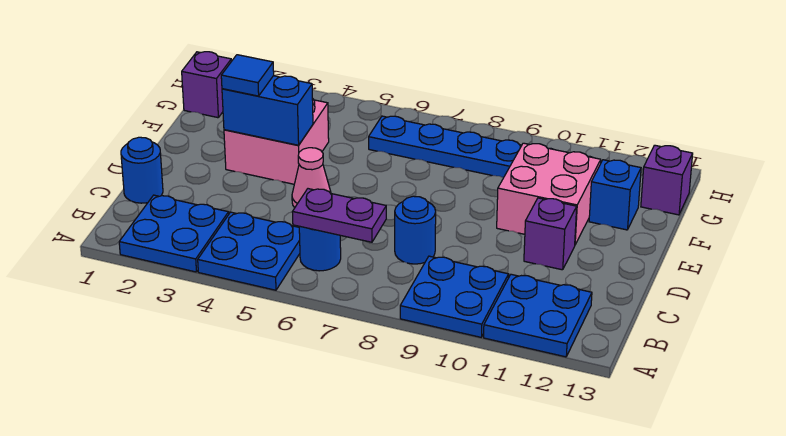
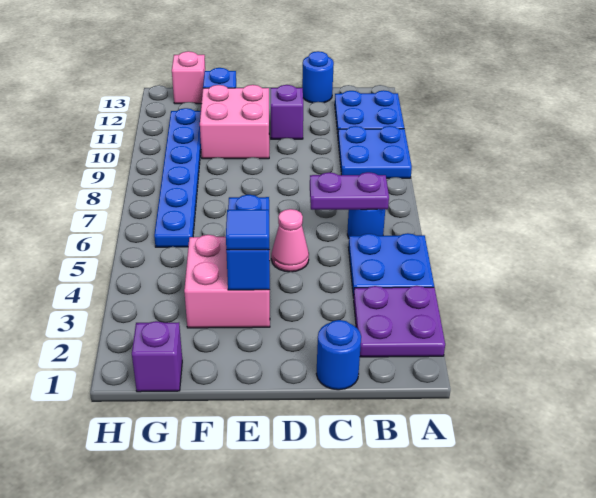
blue plate A2:B3 level 1 -> purple plate A2:B3 level 1
purple plate B6:B7 level 2 -> purple plate B6:C6 level 2
blue round brick C8 level 1 -> blue round brick C13 level 1
purple brick G13 level 1 -> pink brick G13 level 1

